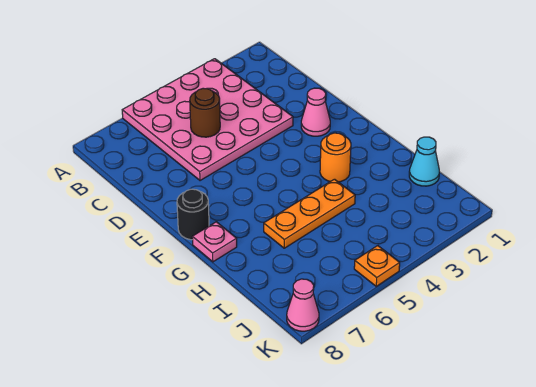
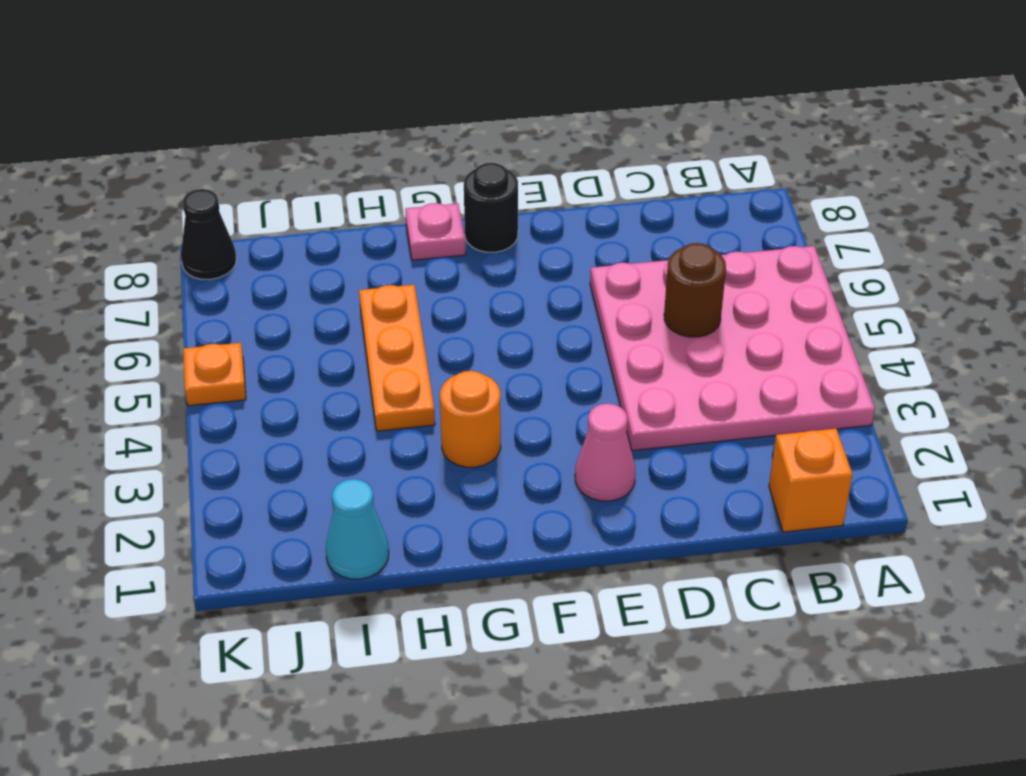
none -> orange brick B1 level 1
pink cone K8 level 1 -> black cone K8 level 1

